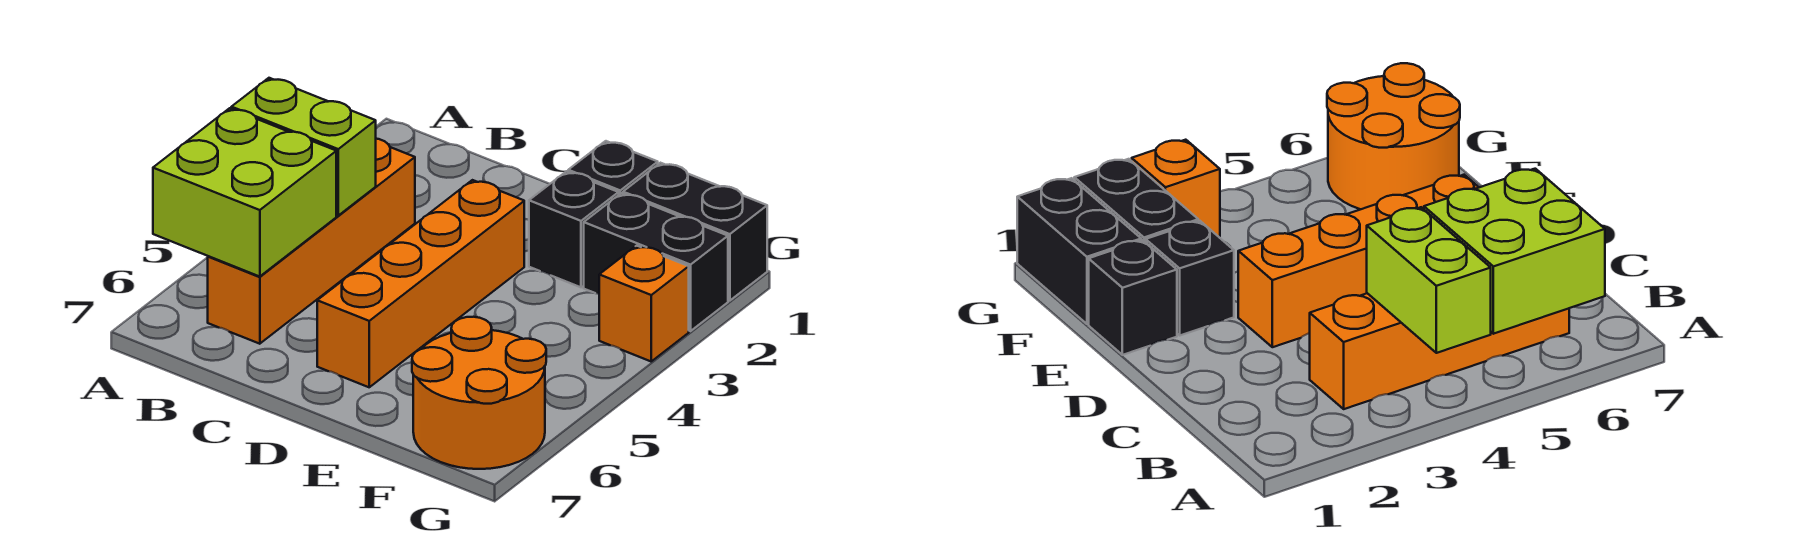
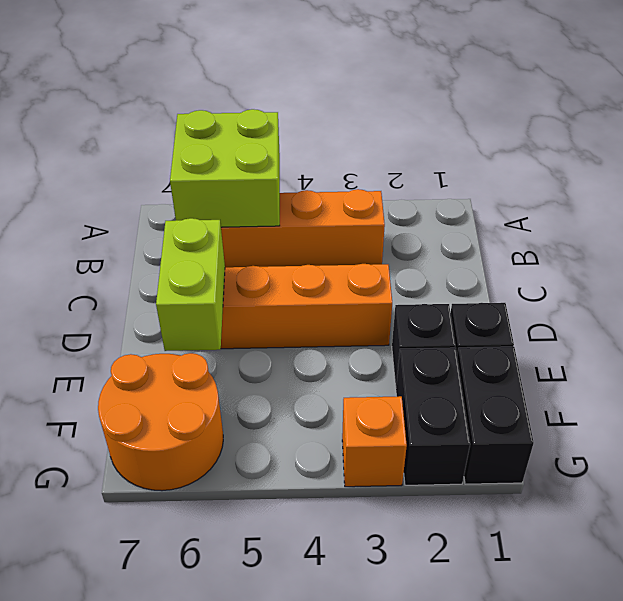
lime brick A4:B4 level 2 -> lime brick D6:E6 level 2

